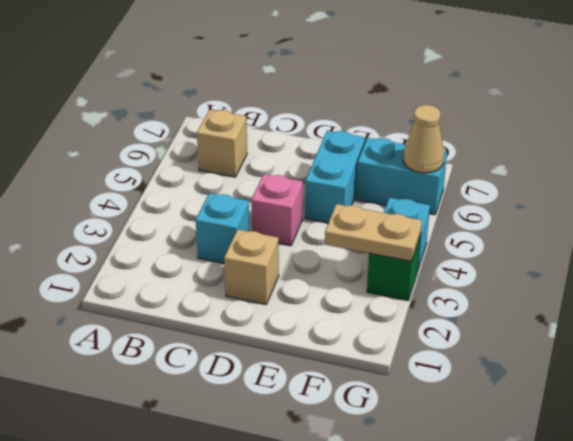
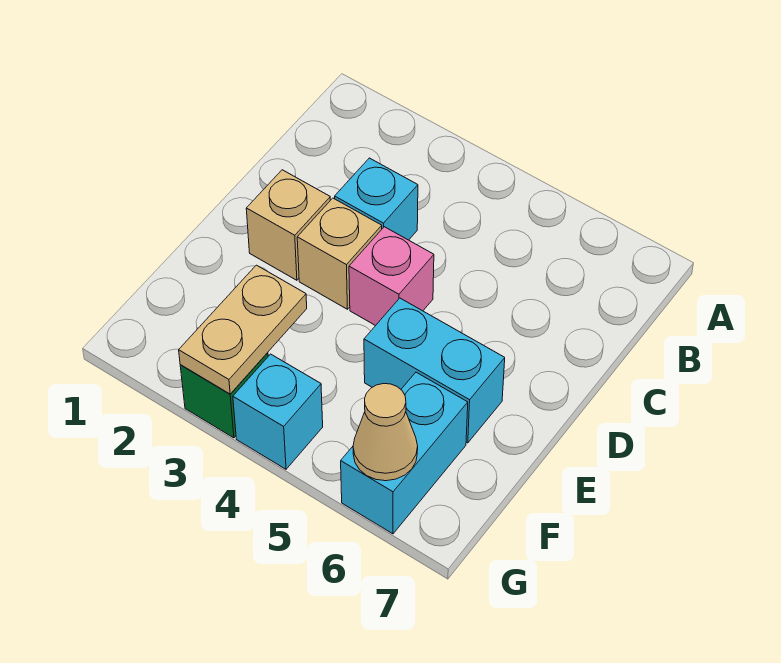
tan brick B6 level 1 -> tan brick D3 level 1

